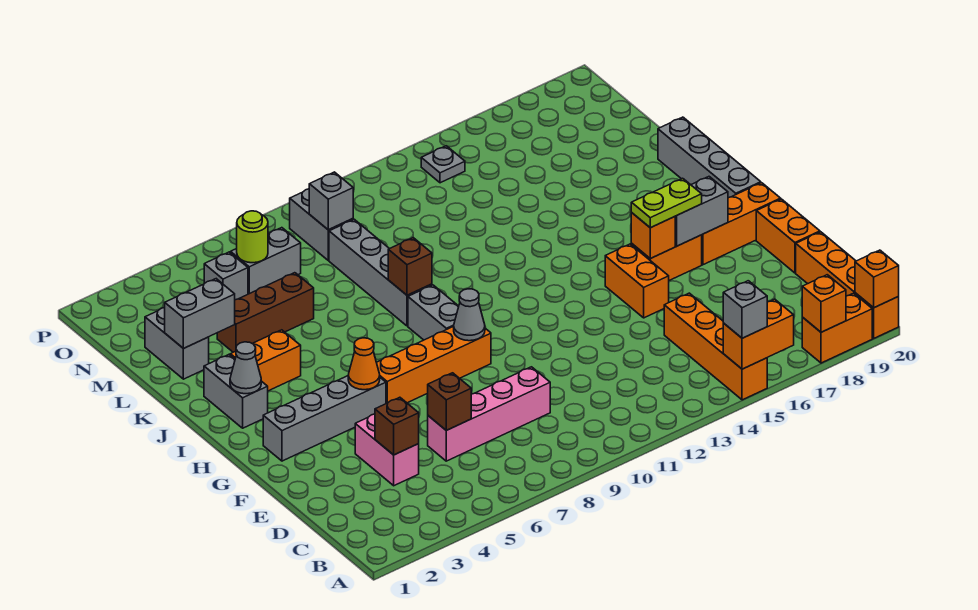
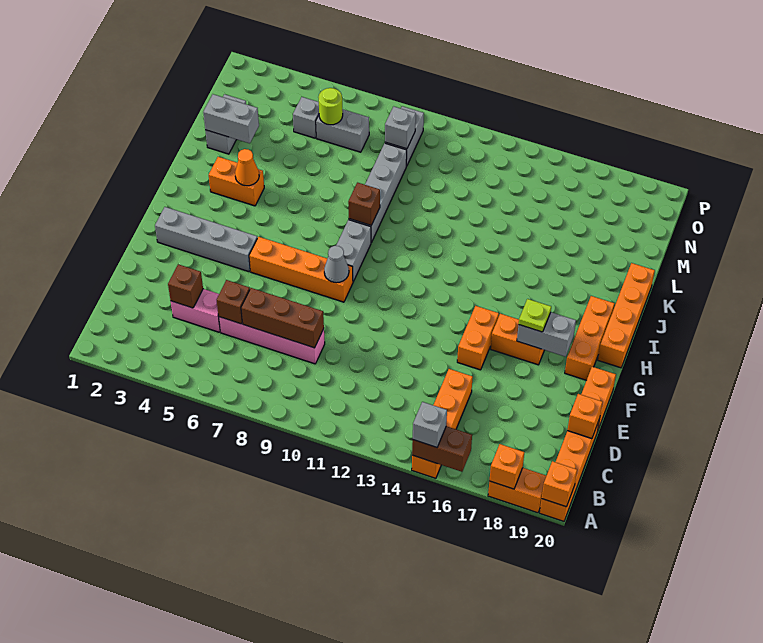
orange brick A15:A16 level 2 -> brown brick A15:A16 level 2
pink brick D4:E4 level 1 -> pink brick D4:D5 level 1
orange cone G5 level 2 -> orange cone J4 level 2
orange brick G16 level 2 -> orange brick D20 level 2
lime plate G16:G17 level 3 -> lime plate G17 level 3
orange brick G18:G20 level 1 -> orange brick G19:I19 level 1
grey brick H20:K20 level 1 -> orange brick H20:K20 level 1
grey brick I2:J2 level 1 -> none
grey cone I2 level 2 -> none
brown brick L4:L6 level 1 -> brown brick D7:D9 level 2
grey plate O14 level 1 -> none

